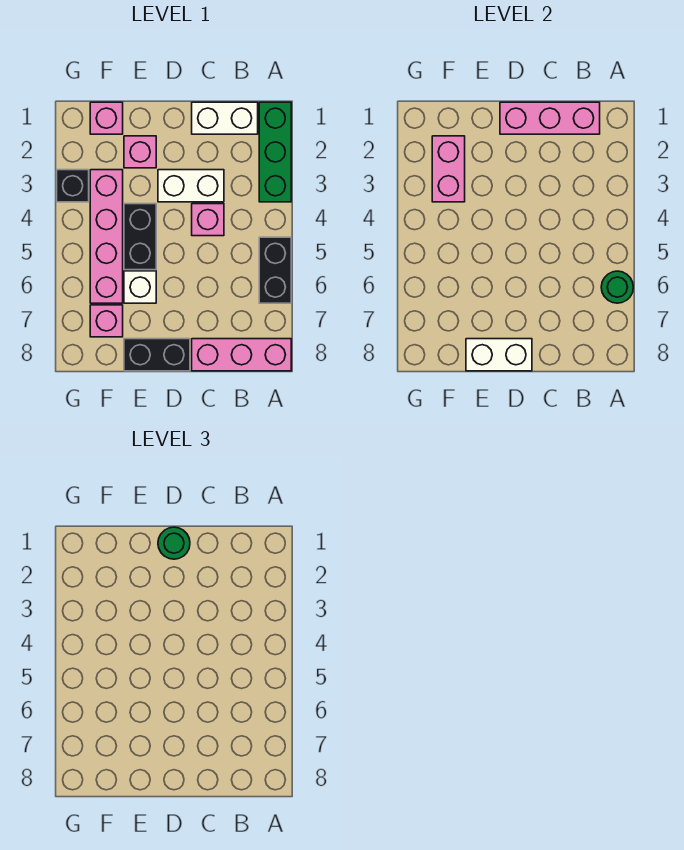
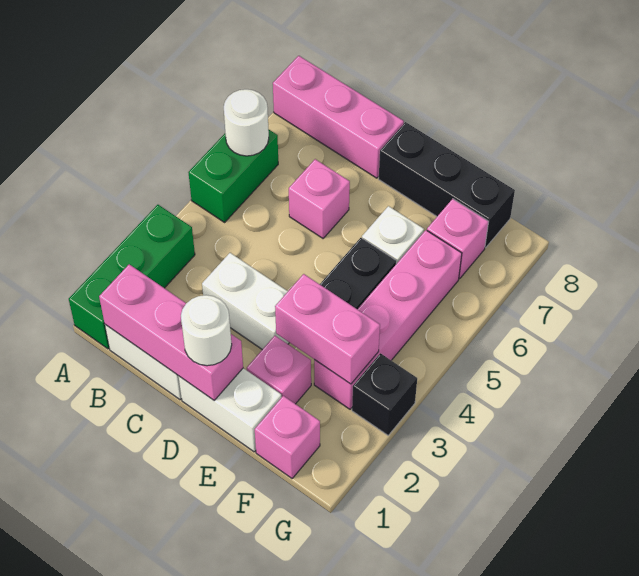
black brick A5:A6 level 1 -> green brick A5:A6 level 1
green round brick A6 level 2 -> white round brick A6 level 2
pink brick C4 level 1 -> pink brick C6 level 1
green round brick D1 level 3 -> white round brick D1 level 3
black brick D8:E8 level 1 -> black brick D8:F8 level 1
white brick D8:E8 level 2 -> white brick D1:E1 level 1
pink brick F2:F3 level 2 -> pink brick E3:F3 level 2

